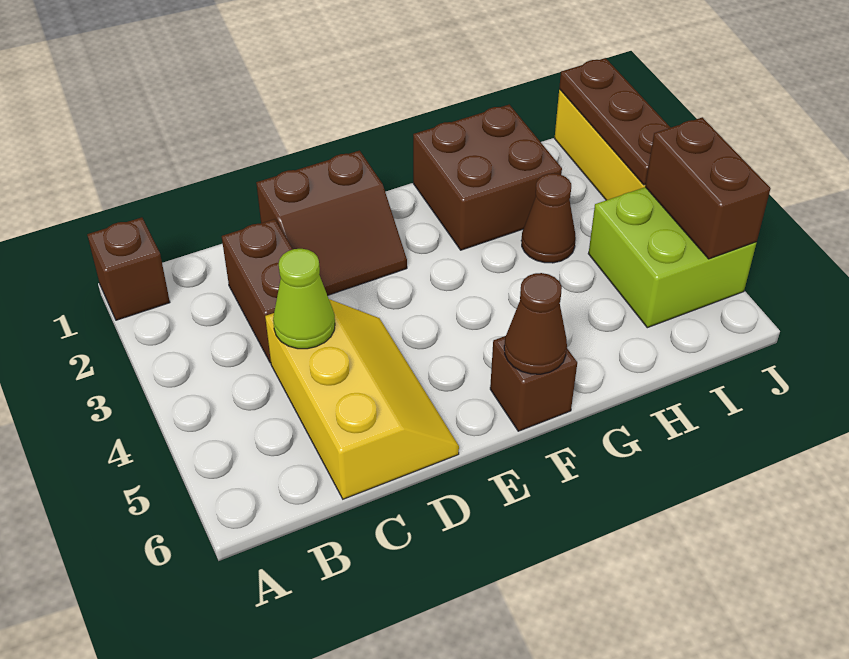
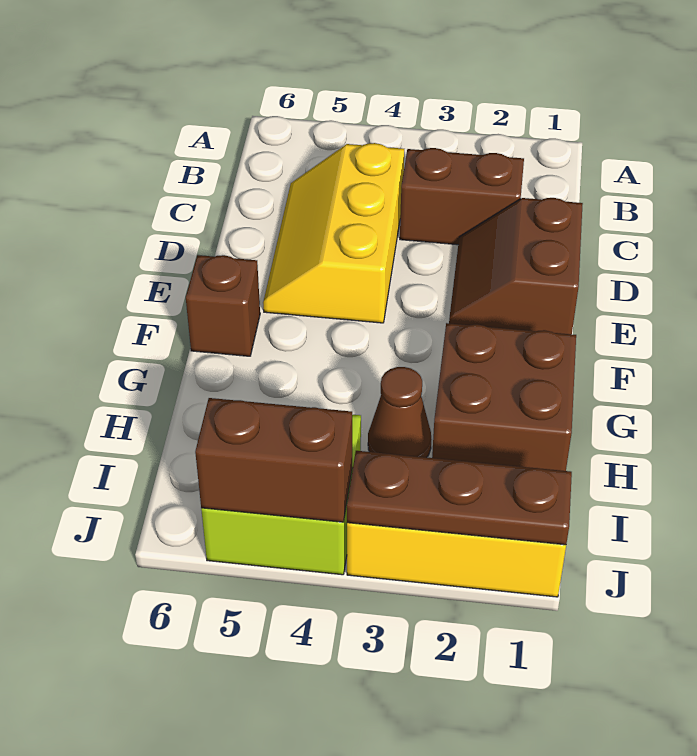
brown brick A1 level 1 -> none
yellow slope C4:D6 level 1 top C -> yellow slope C4:E5 level 1 top 4
lime cone C4 level 2 -> none
brown cone F6 level 2 -> none

